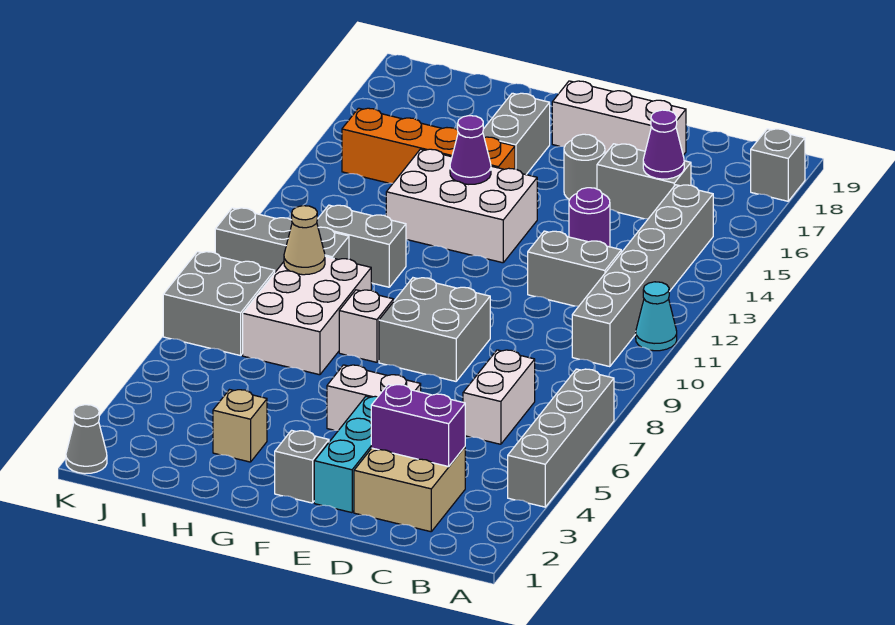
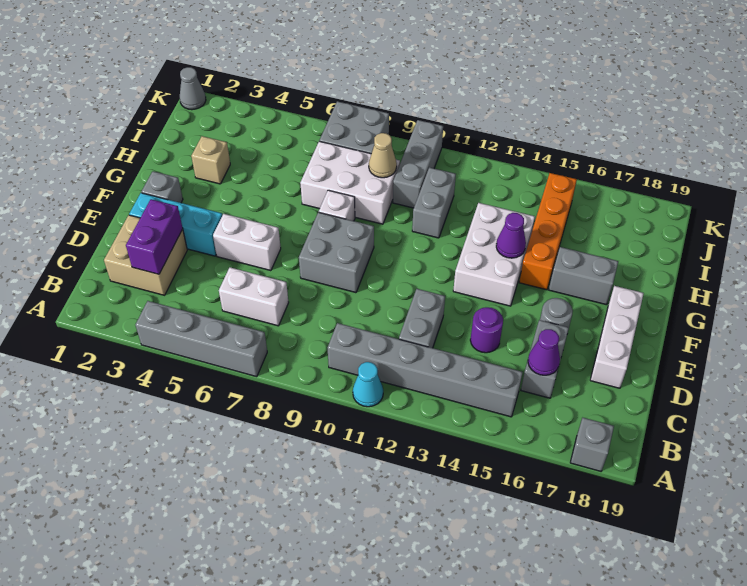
white brick E5:F5 level 1 -> white brick E5:E6 level 1

